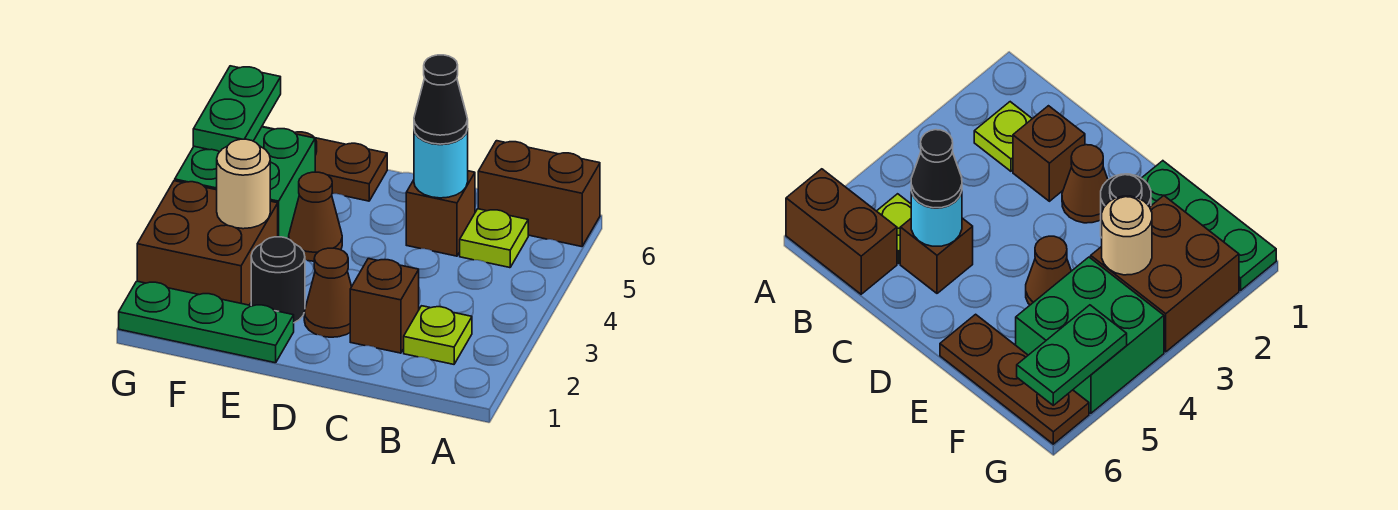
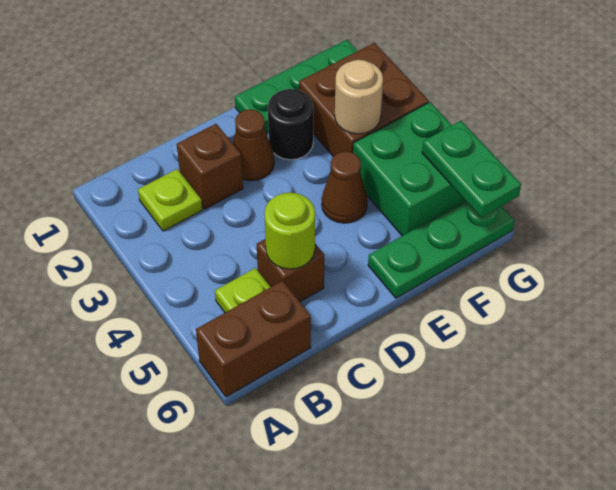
cyan round brick C5 level 2 -> lime round brick C5 level 2
black cone C5 level 3 -> none
brown plate E6:G6 level 1 -> green plate E6:G6 level 1

